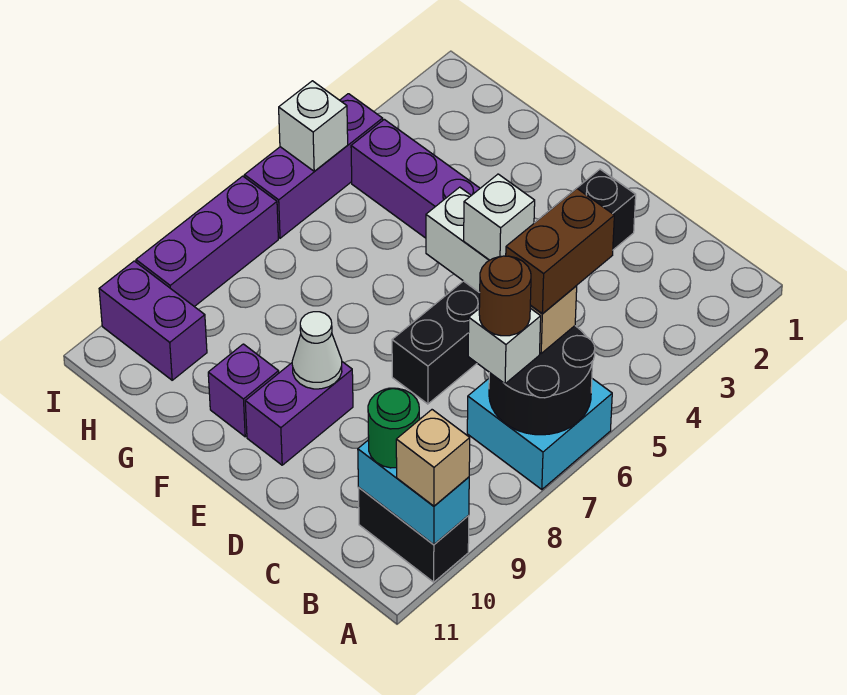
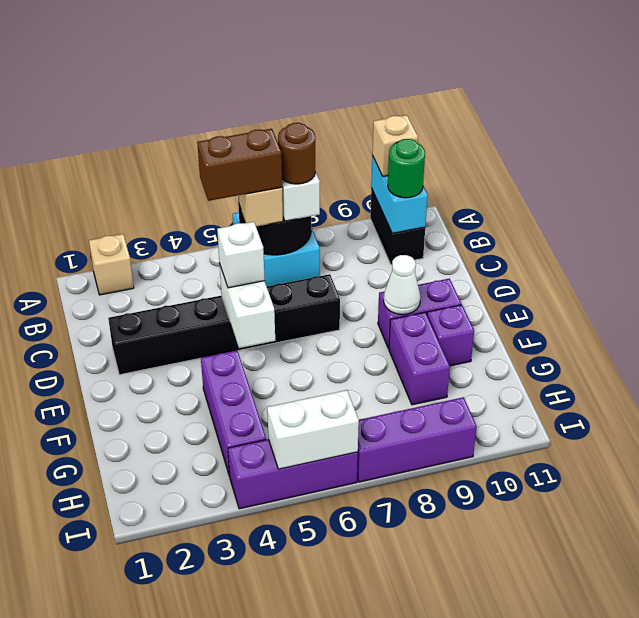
none -> tan brick A2 level 1
purple brick H10:I10 level 1 -> purple brick F9:G9 level 1
white brick I5 level 2 -> white brick I5:I6 level 2

